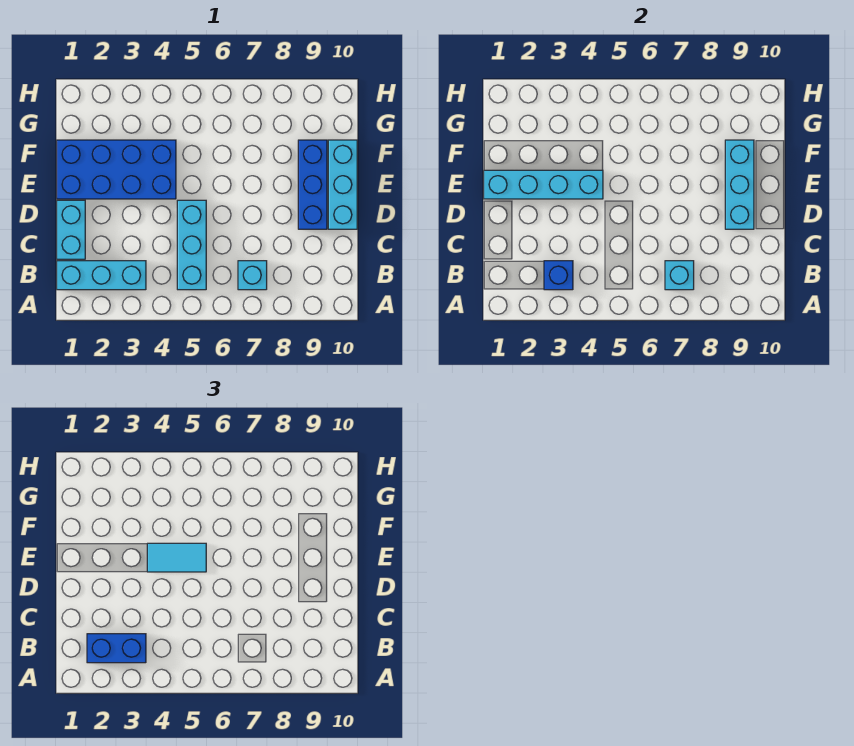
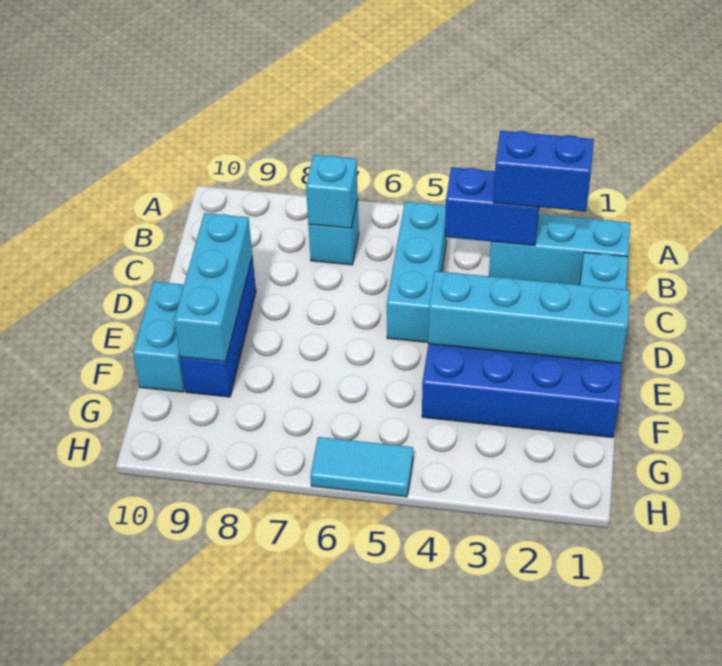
blue brick B3 level 2 -> blue brick B3:B4 level 2
cyan brick D10:F10 level 1 -> cyan brick E10:F10 level 1
cyan tile E4:E5 level 3 -> cyan tile H5:H6 level 1

